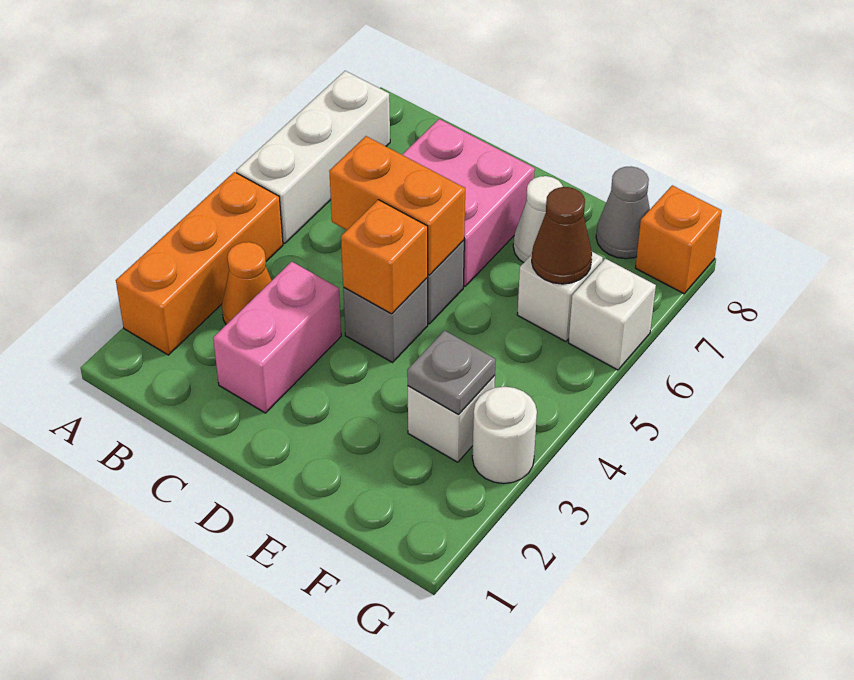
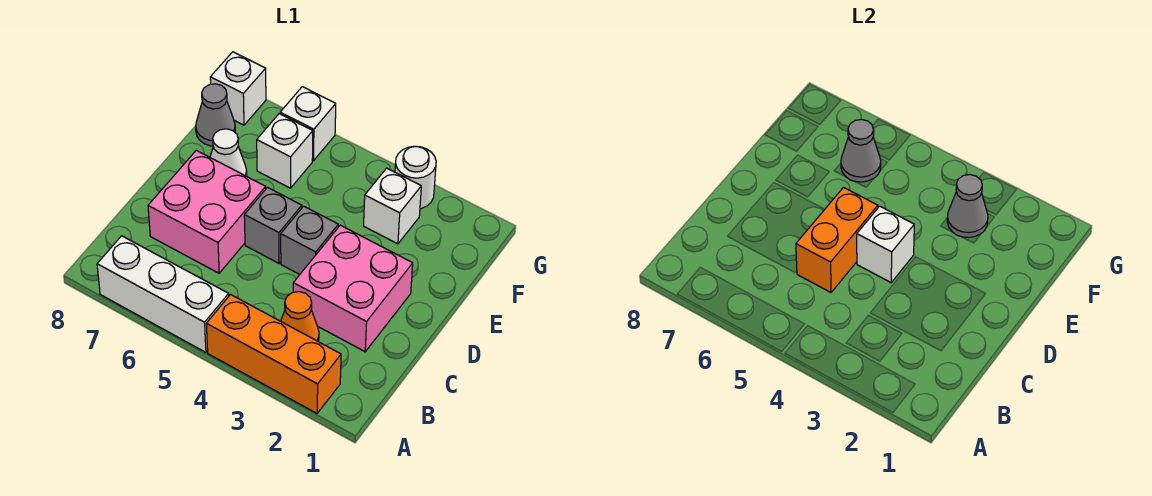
pink brick C2:C3 level 1 -> pink brick C2:D3 level 1
orange brick D4 level 2 -> white brick D4 level 2
grey plate F3 level 2 -> grey cone F3 level 2
brown cone F6 level 2 -> grey cone F6 level 2
orange brick G8 level 1 -> white brick G8 level 1

